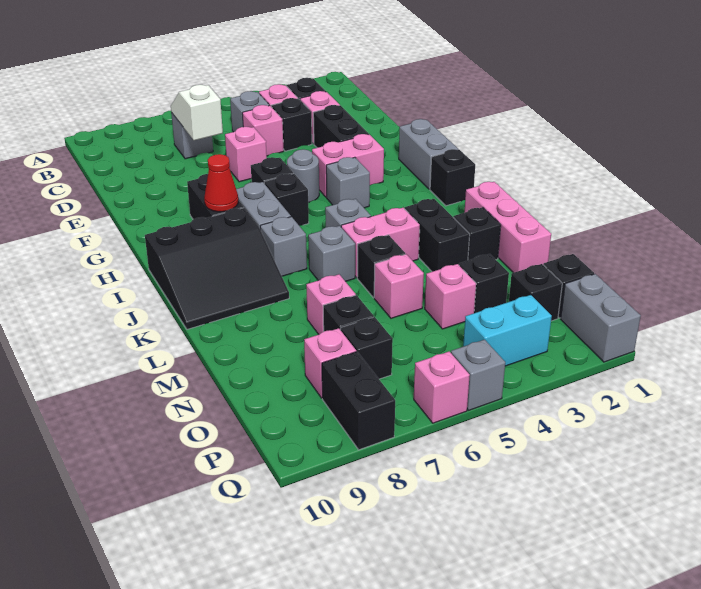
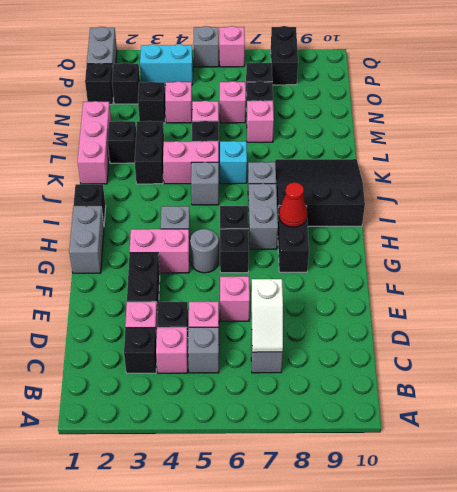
grey brick K6 level 1 -> cyan brick K6 level 1
pink brick O8 level 1 -> pink brick N6 level 1

